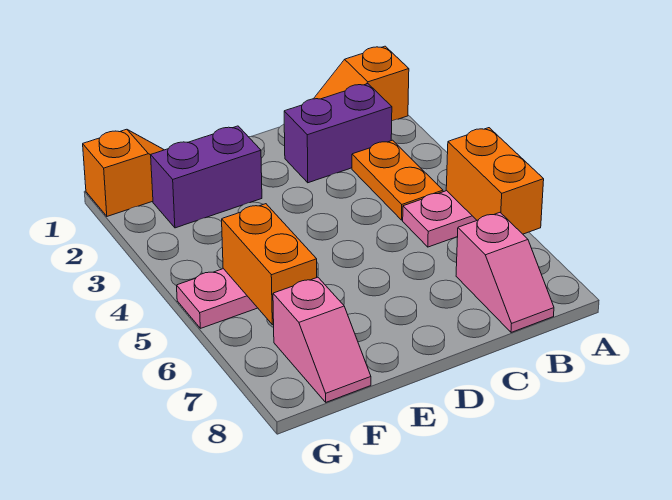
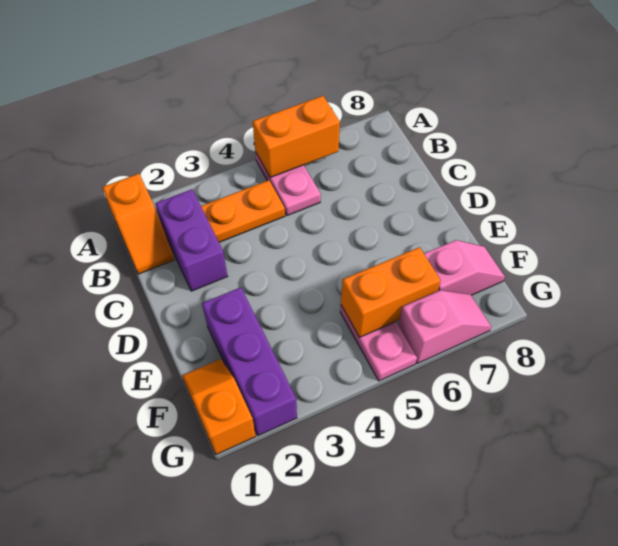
pink slope B7:B8 level 1 top 7 -> pink slope G6:G7 level 1 top 6
purple brick E2:F2 level 1 -> purple brick E2:G2 level 1

